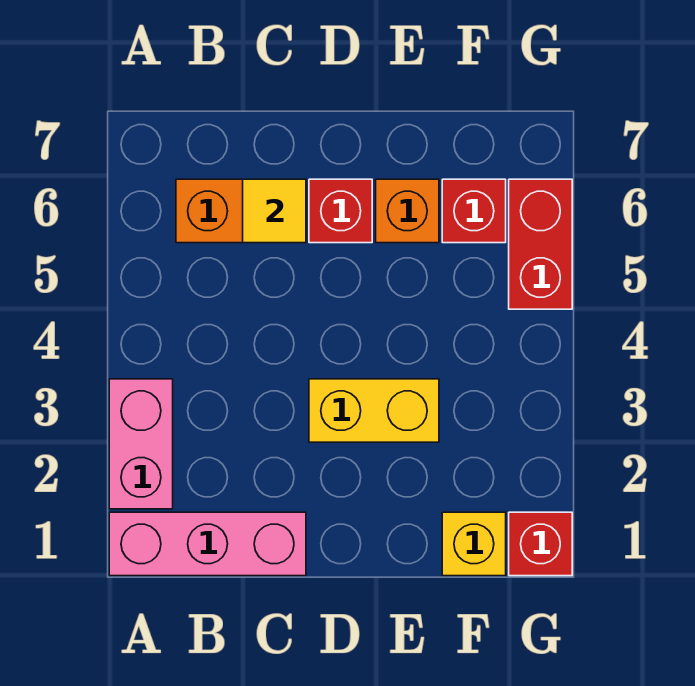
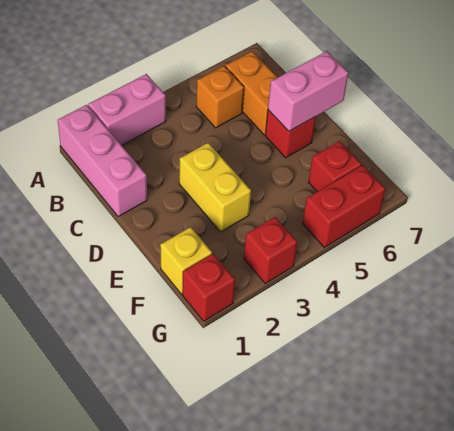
yellow tile C6 level 2 -> none
none -> pink brick D6:D7 level 2
orange brick E6 level 1 -> orange brick B5 level 1
none -> red brick G3 level 1

